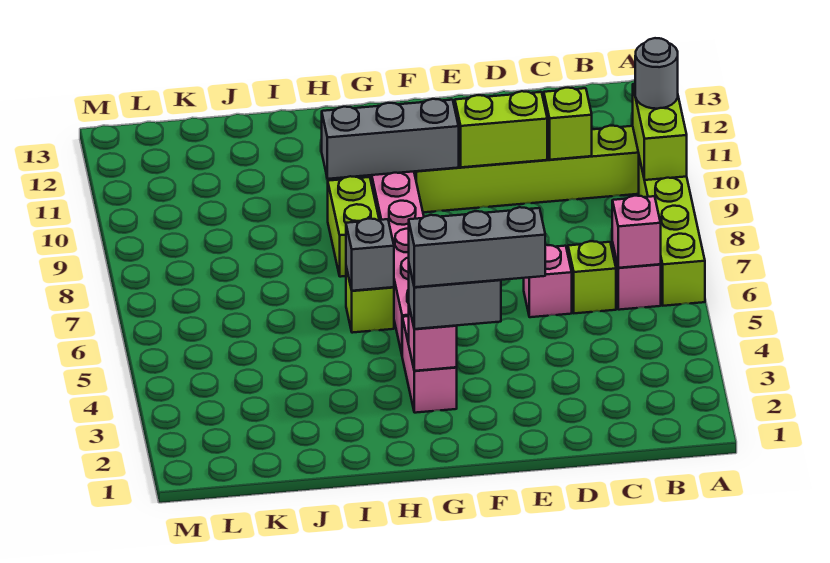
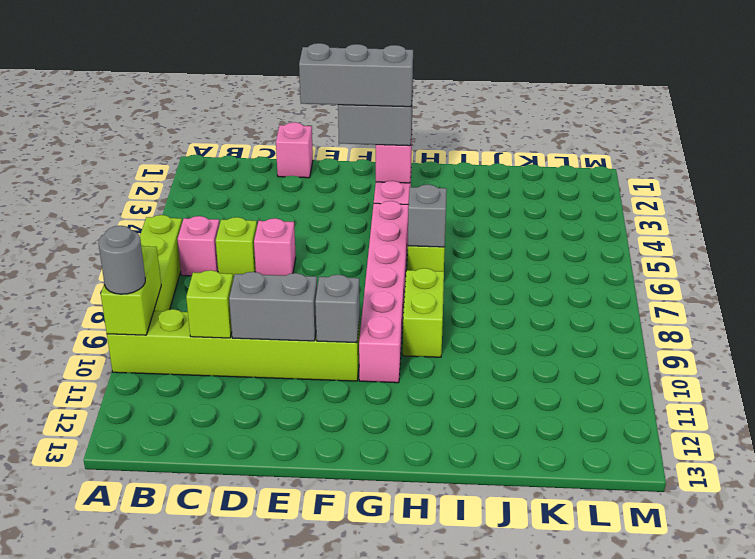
pink brick B6 level 2 -> pink brick D1 level 1
lime brick D10:E10 level 2 -> grey brick D10:E10 level 2
grey brick F10:H10 level 2 -> grey brick F10 level 2

